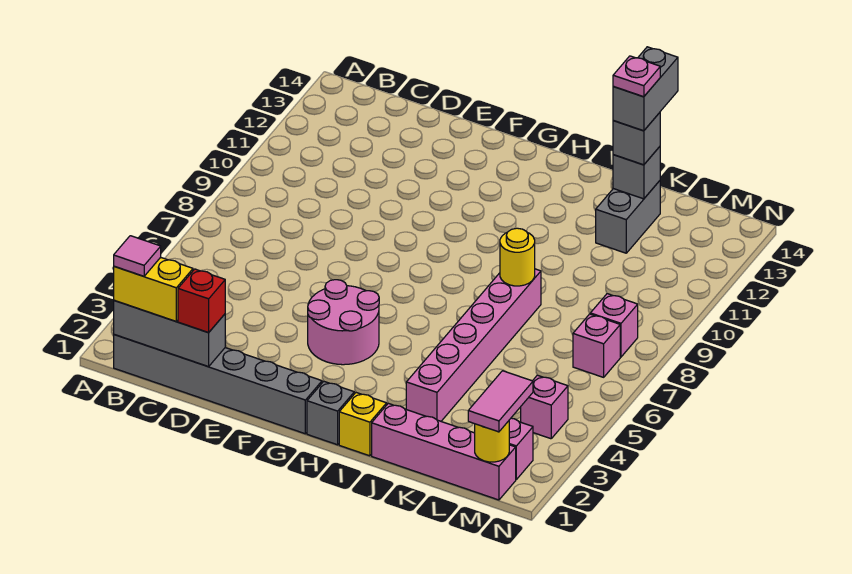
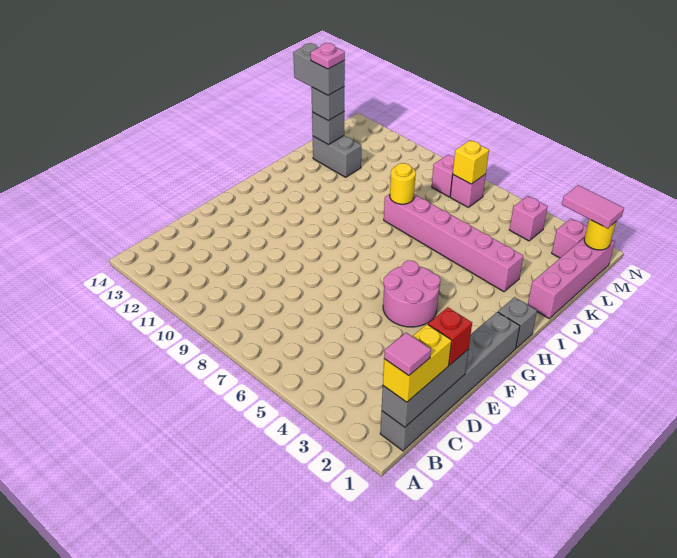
yellow brick I1 level 1 -> yellow brick M7 level 2

